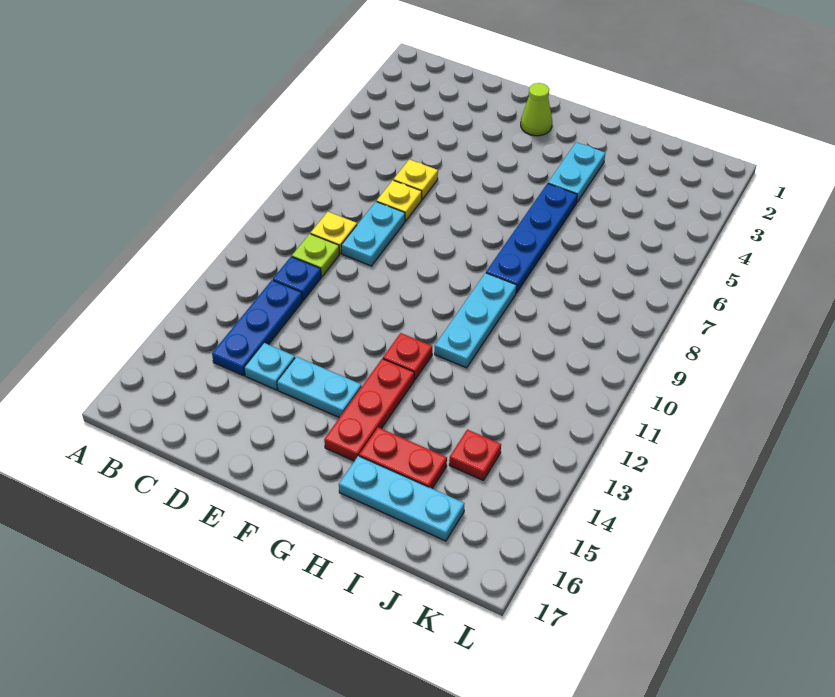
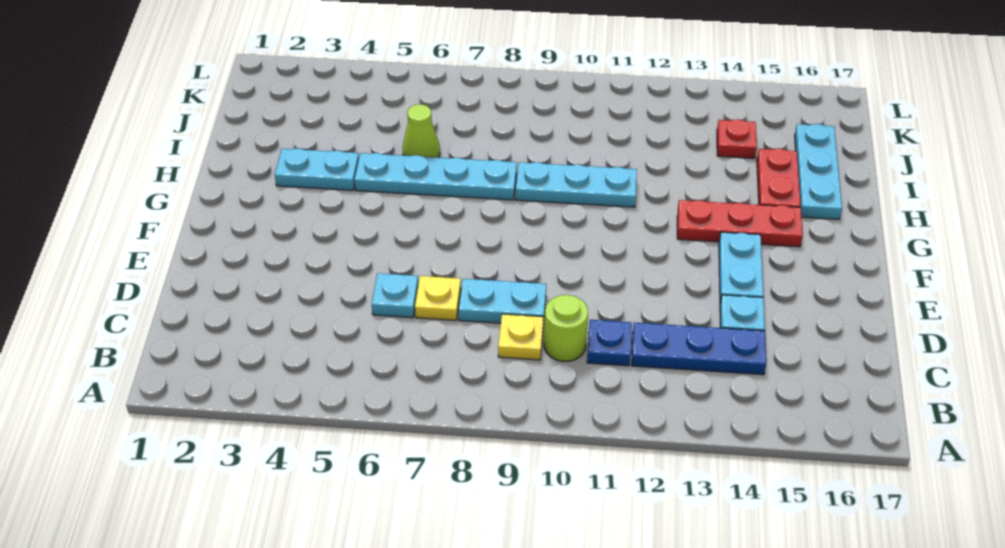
lime plate C10 level 1 -> lime round brick C10 level 1
yellow plate D6 level 1 -> cyan plate D6 level 1
lime cone F2 level 1 -> lime cone I6 level 1
red plate G12 level 1 -> none
blue plate H5:H8 level 1 -> cyan plate H5:H8 level 1

